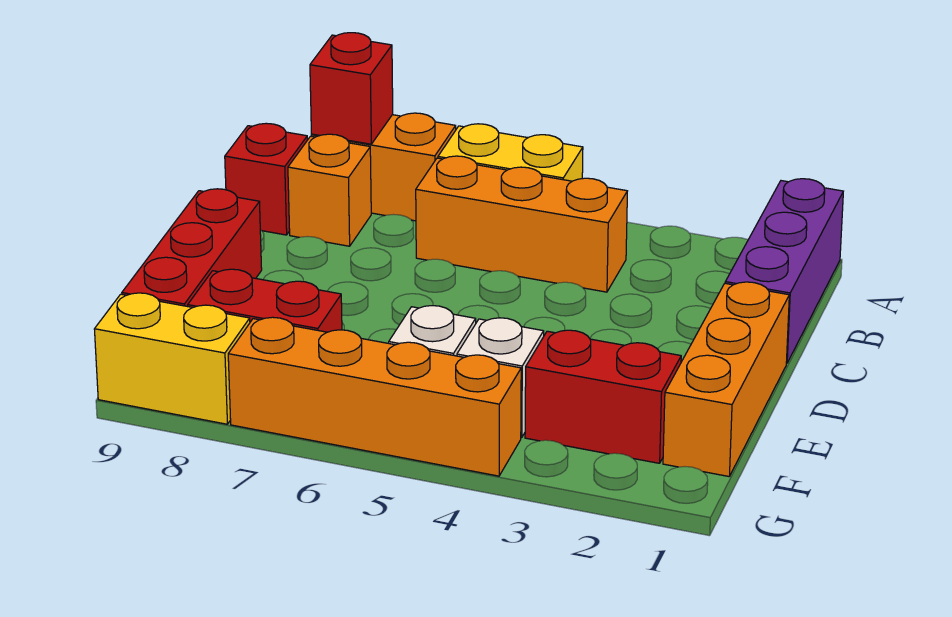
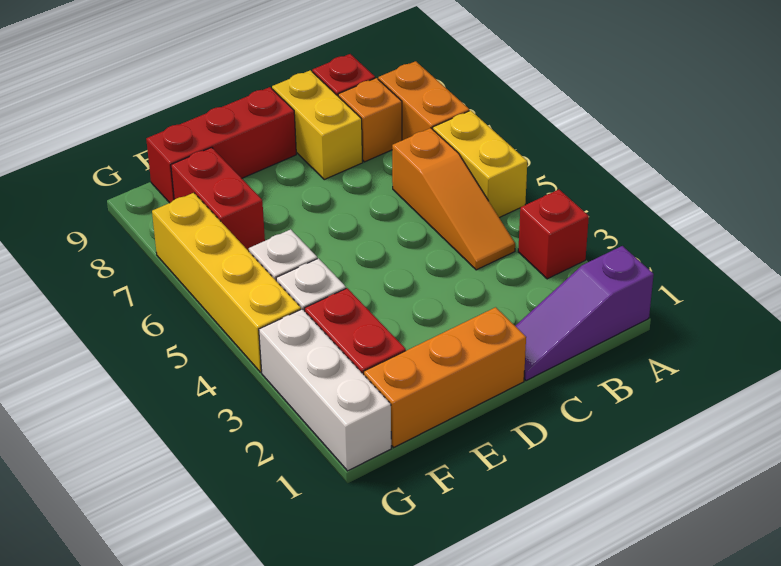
purple brick A1:C1 level 1 -> purple slope A1:C1 level 1 top A
red brick A8 level 2 -> red brick A3 level 1
orange brick B4:B6 level 1 -> orange slope B4:B6 level 1 top 6
none -> white brick G1:G3 level 1
orange brick G4:G7 level 1 -> yellow brick G4:G7 level 1
yellow brick G8:G9 level 1 -> yellow brick C8:C9 level 1

